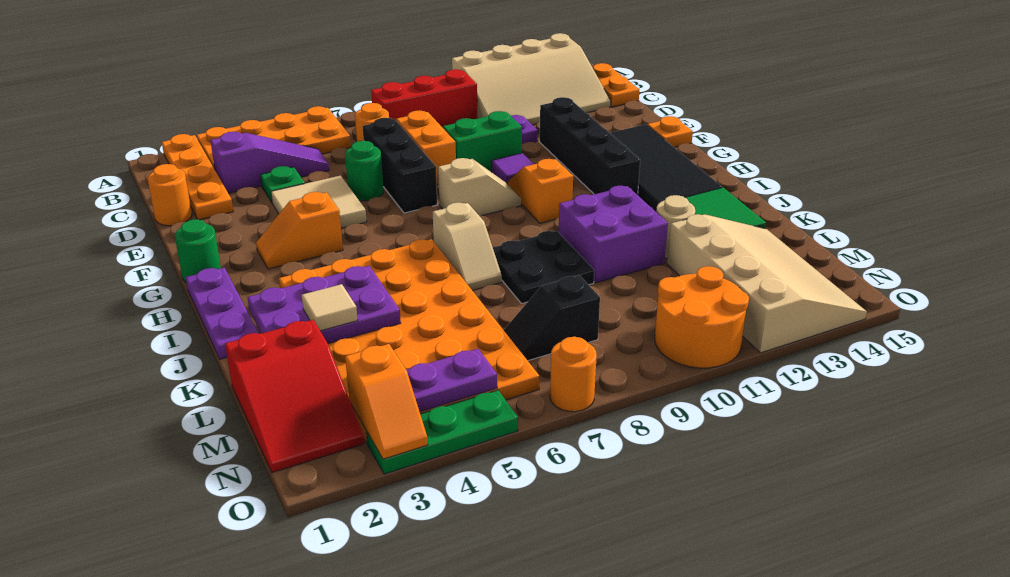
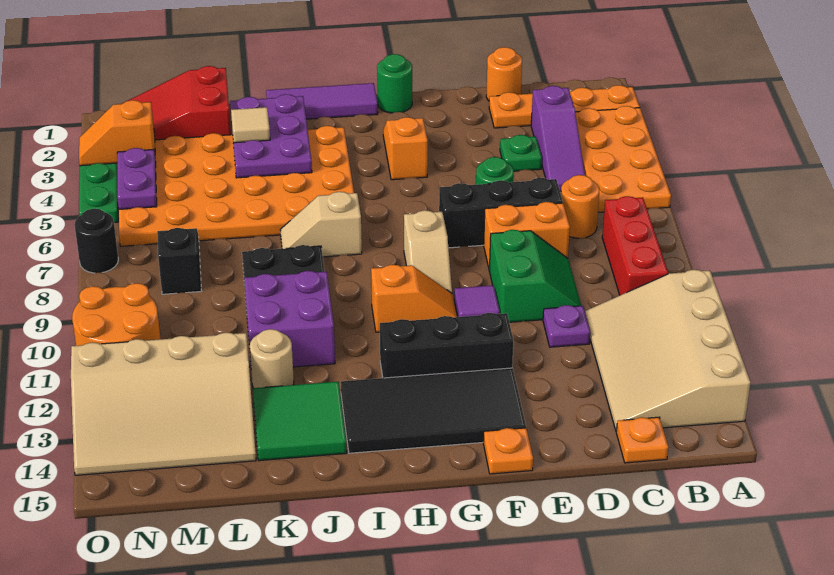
orange plate B15:C15 level 1 -> orange plate C15 level 1
tan tile E4:F5 level 1 -> none
black brick E12:H12 level 1 -> black brick F12:H12 level 1
purple plate H1:J1 level 1 -> purple tile H1:J1 level 1
orange round brick O7 level 1 -> black round brick O7 level 1

